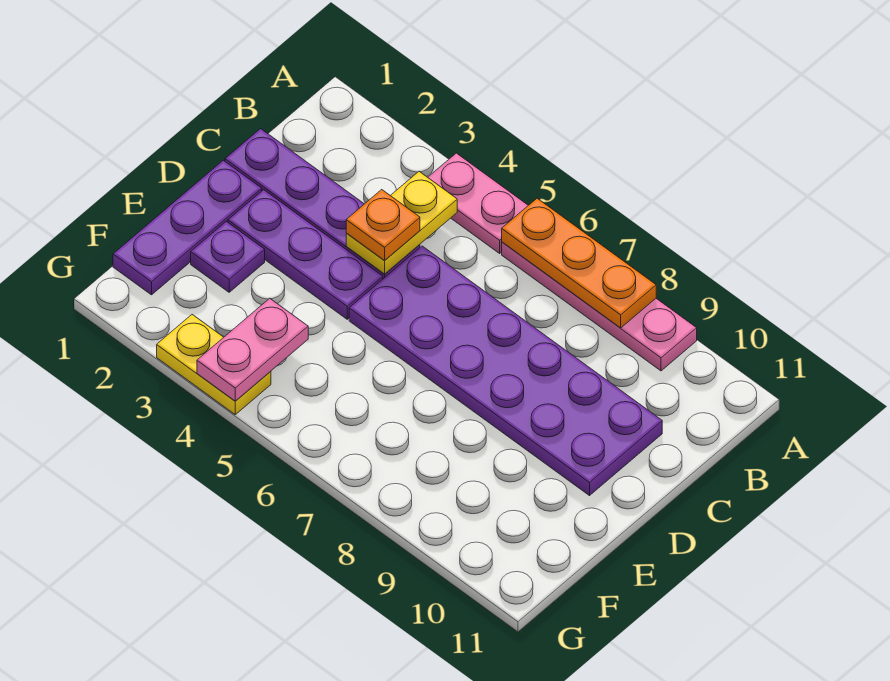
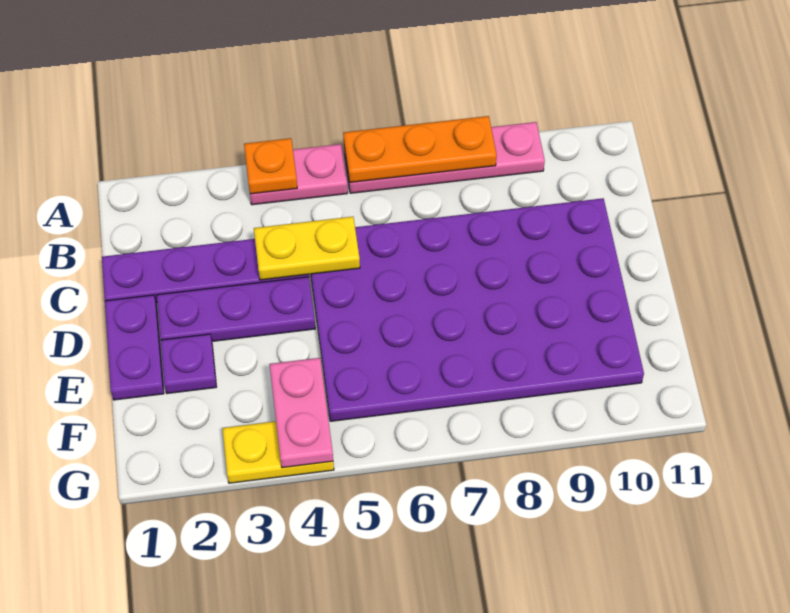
yellow plate B4:C4 level 2 -> yellow plate C4:C5 level 2
orange plate C4 level 3 -> orange plate A4 level 2
purple plate C5:D10 level 1 -> purple plate C5:F10 level 1
purple plate D1:F1 level 1 -> purple plate D1:E1 level 1

